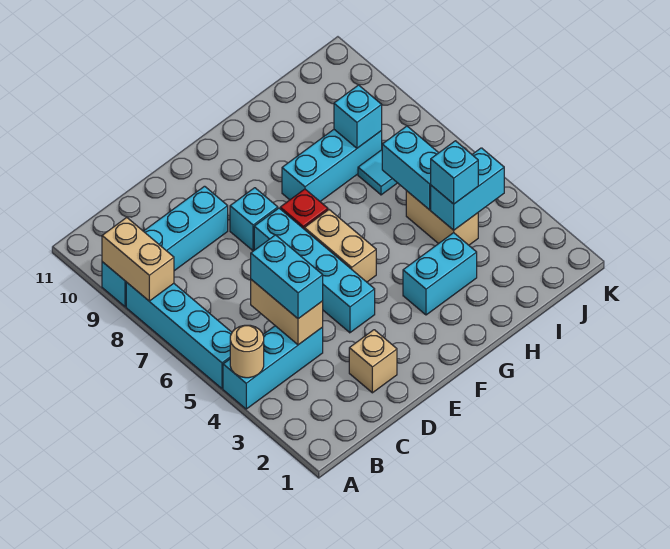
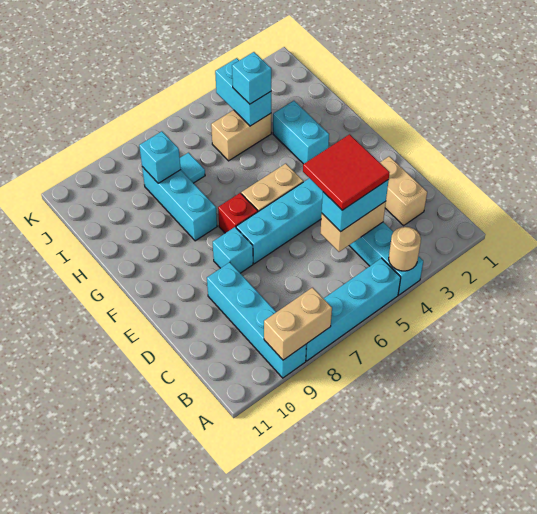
none -> red tile C4:D5 level 4
tan brick D2 level 1 -> tan brick C2:D2 level 1
cyan brick I5:I6 level 2 -> none

